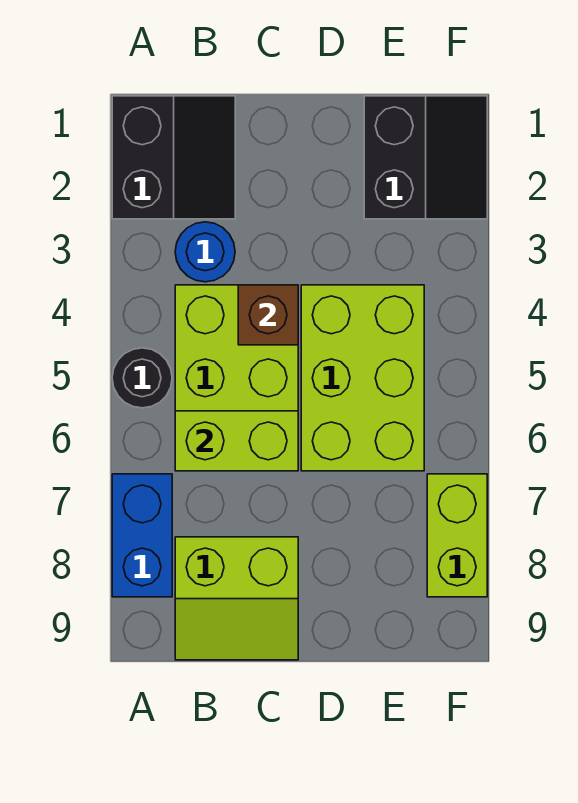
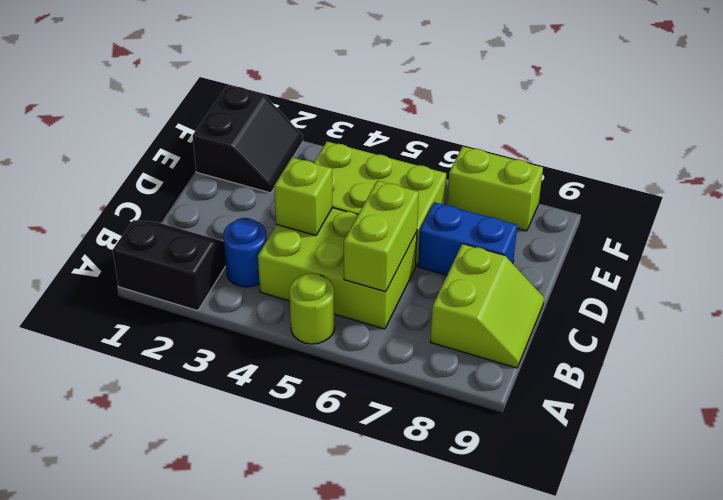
black round brick A5 level 1 -> lime round brick A5 level 1
blue brick A7:A8 level 1 -> blue brick D7:D8 level 1
brown brick C4 level 2 -> lime brick C4 level 2
black slope E1:F2 level 1 top E -> black slope E1:F2 level 1 top 1

